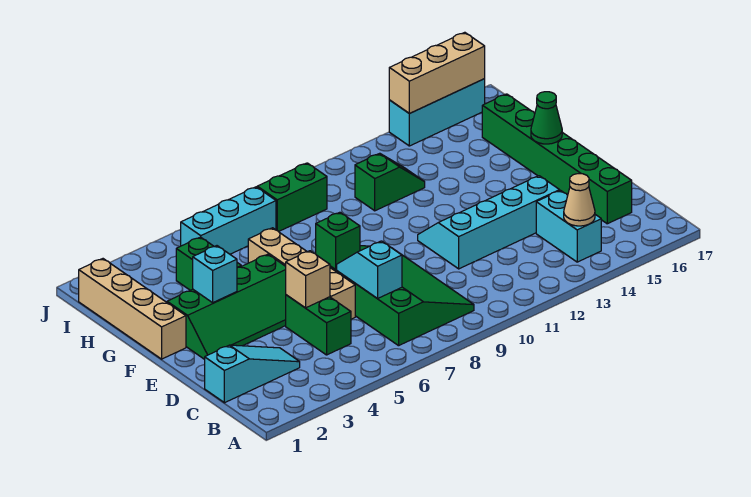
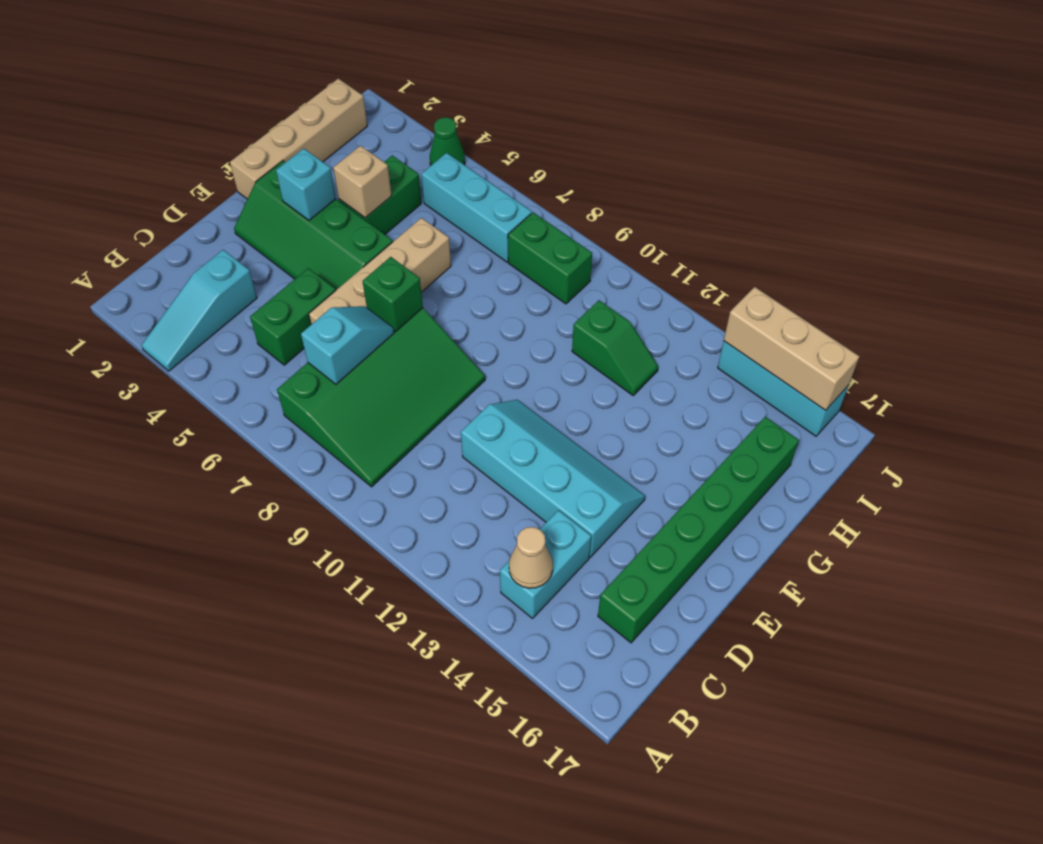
cyan slope C1:C3 level 1 top 1 -> cyan slope A3:C3 level 1 top C
tan brick D5 level 2 -> tan brick G4 level 2
green cone F16 level 2 -> green cone J4 level 1

